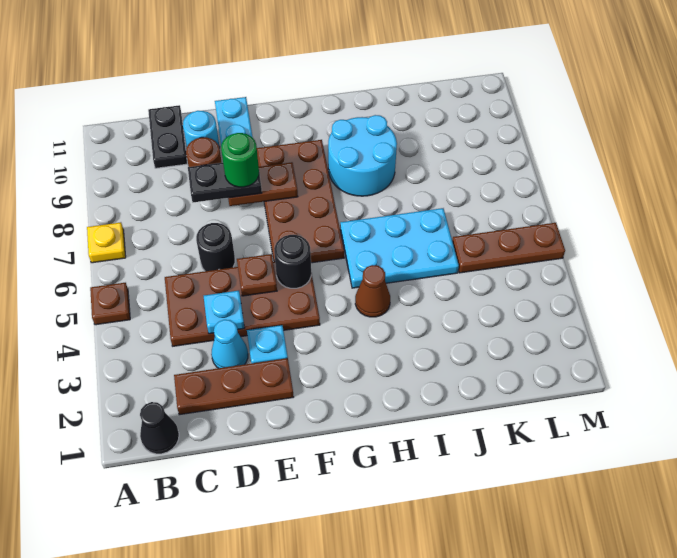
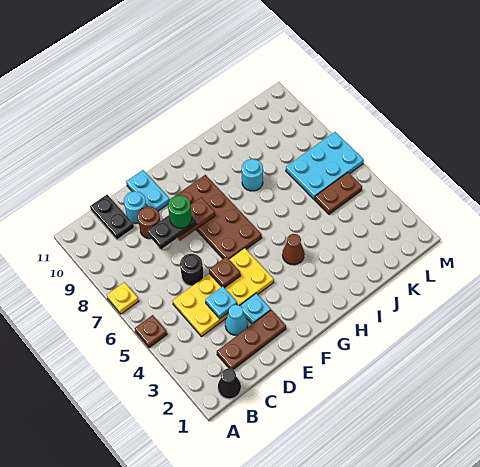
brown plate C4:F5 level 1 -> yellow plate C4:F5 level 1
black round brick F5 level 2 -> none
cyan plate H5:J6 level 1 -> cyan plate K6:M7 level 1
cyan round brick H8:I9 level 1 -> cyan round brick I8 level 1
brown plate K5:M5 level 1 -> brown plate K5:L5 level 1

